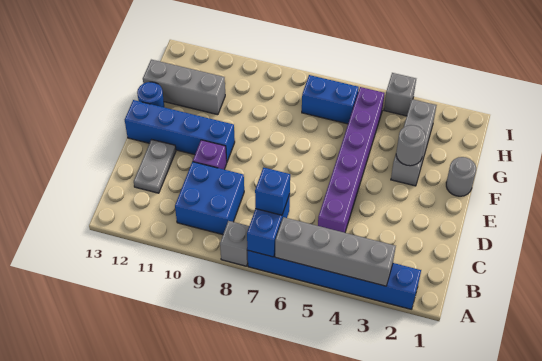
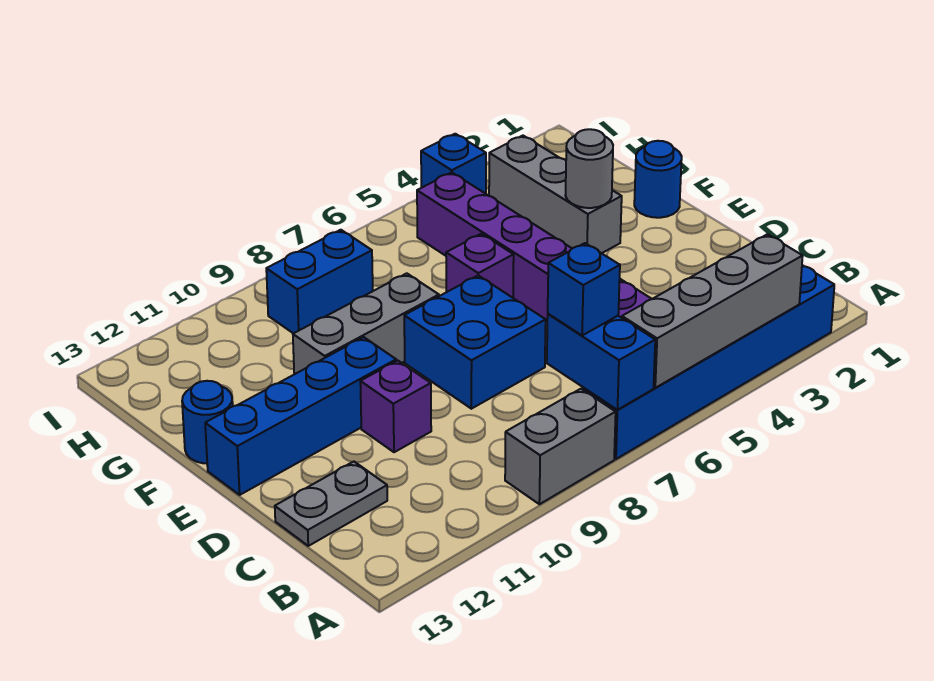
grey brick A8 level 1 -> grey brick A8:A9 level 1
blue brick B9:C10 level 1 -> blue brick D7:E8 level 1
grey plate C12:D12 level 1 -> grey plate C12:C13 level 1
grey round brick F1 level 1 -> blue round brick F1 level 1
none -> purple brick F6 level 1
grey brick G11:G13 level 1 -> grey brick F8:F10 level 1
blue brick H6:H7 level 1 -> blue brick H8:H9 level 1
grey brick I4 level 1 -> blue brick I4 level 1

